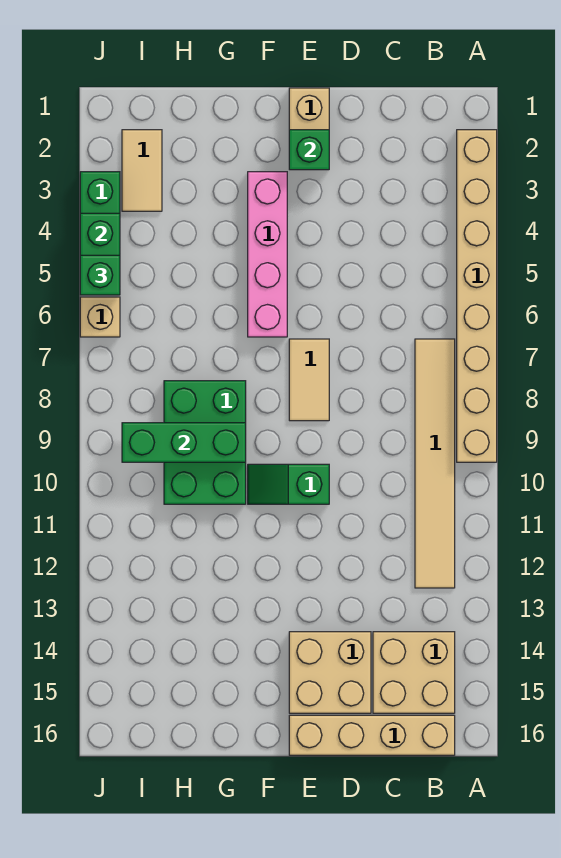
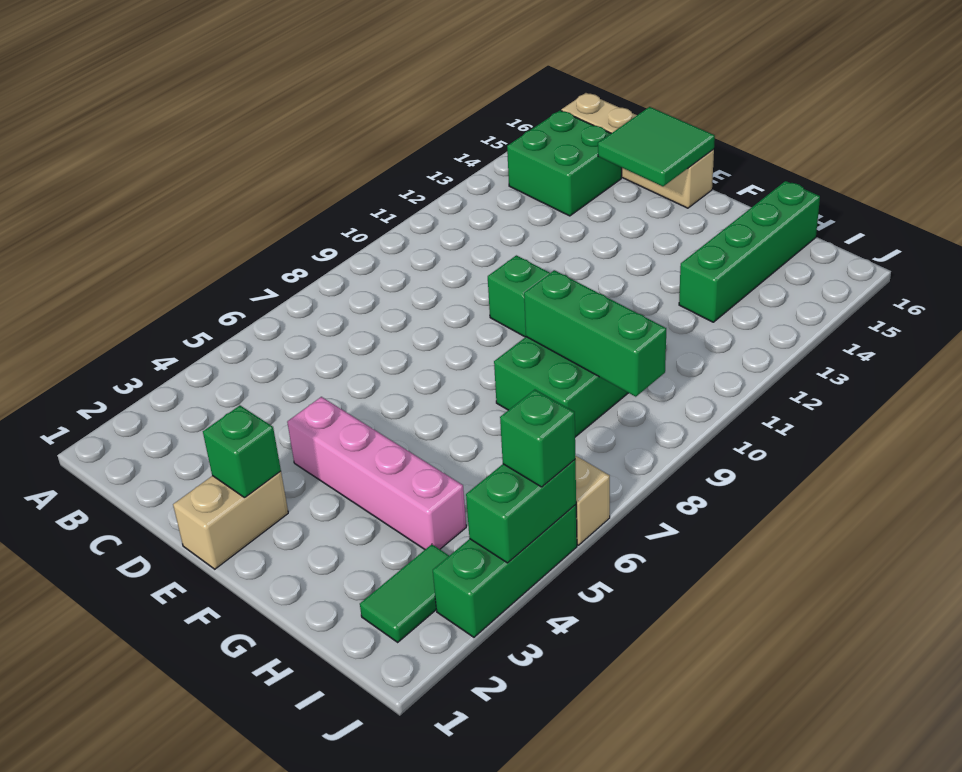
tan brick A2:A9 level 1 -> none
tan tile B7:B12 level 1 -> none
tan brick B14:C15 level 1 -> green brick B14:C15 level 1
tan brick D14:E15 level 1 -> none
none -> green tile D15:E16 level 2
tan tile E7:E8 level 1 -> none
pink brick F3:F6 level 1 -> pink brick E4:H4 level 1
none -> green brick H13:H16 level 1
tan tile I2:I3 level 1 -> green tile I2:I3 level 1

